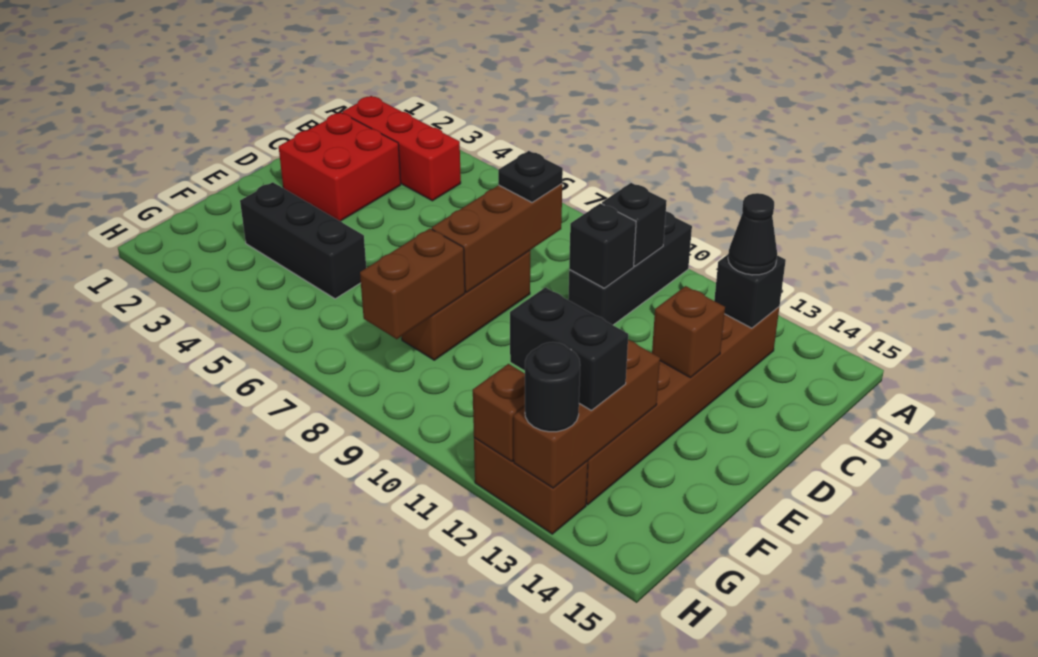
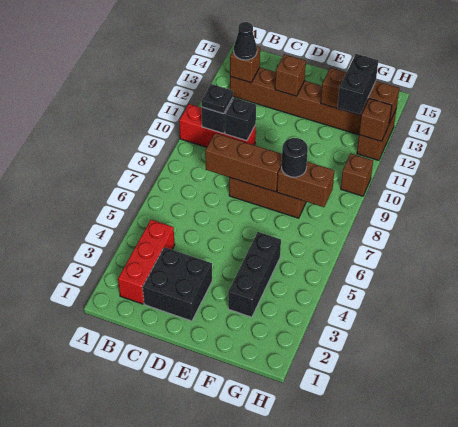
black brick A10:C10 level 1 -> red brick A10:C10 level 1
black brick B13 level 2 -> brown brick B13 level 2
red brick C2:D3 level 1 -> black brick C2:D3 level 1
black plate C8 level 3 -> black plate B10 level 3
none -> brown brick H10 level 1
black round brick H13 level 3 -> black round brick F8 level 3

